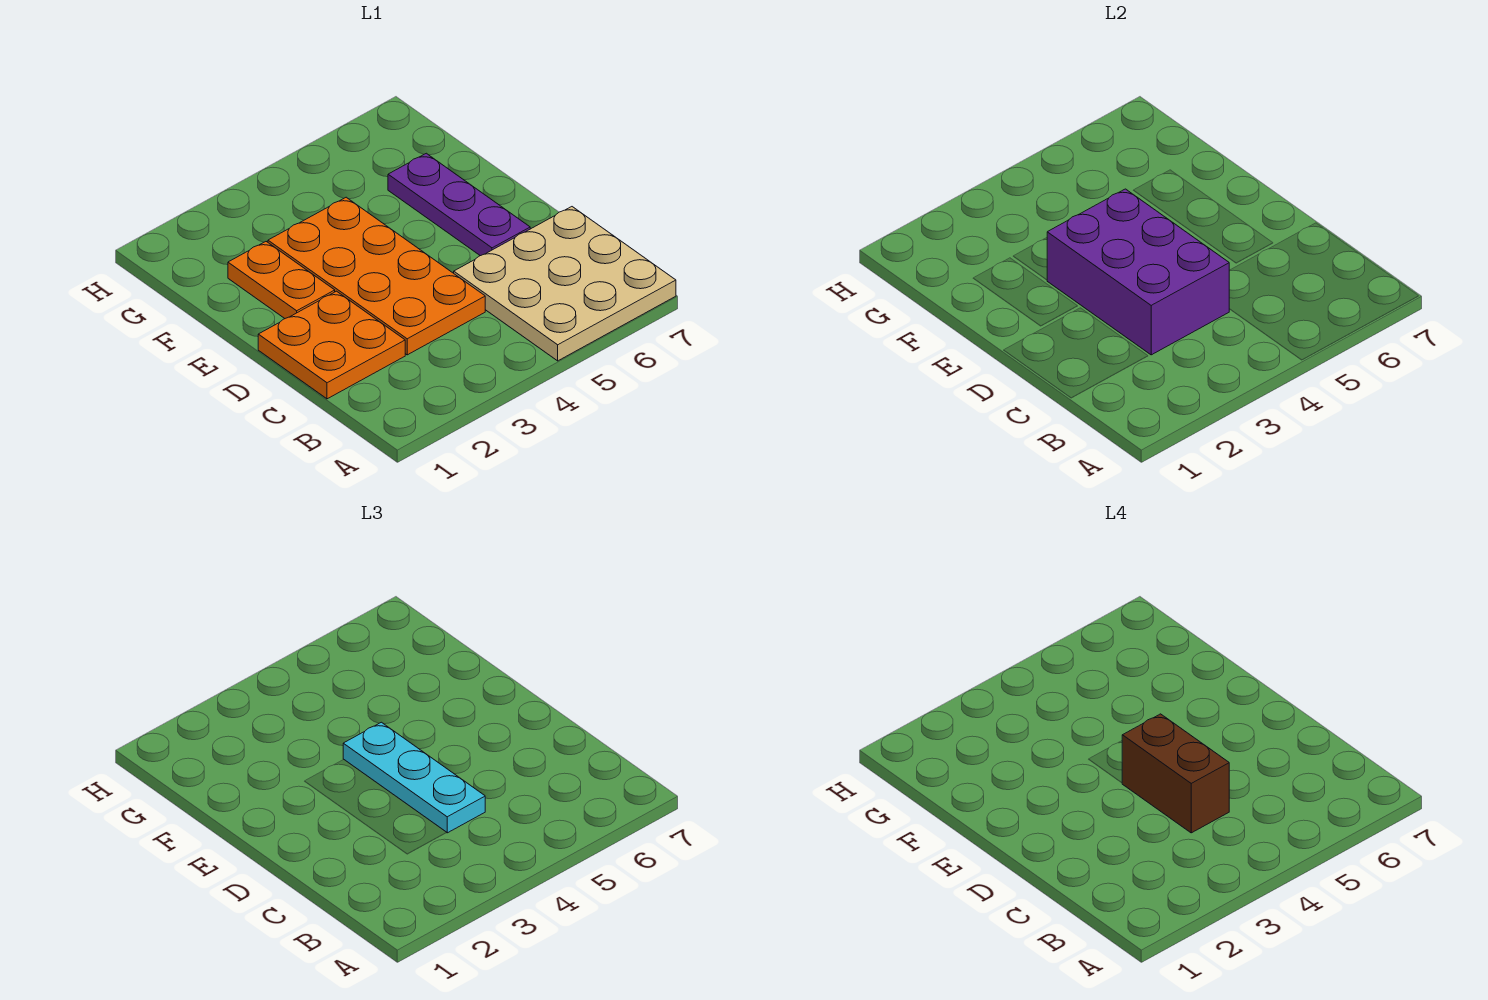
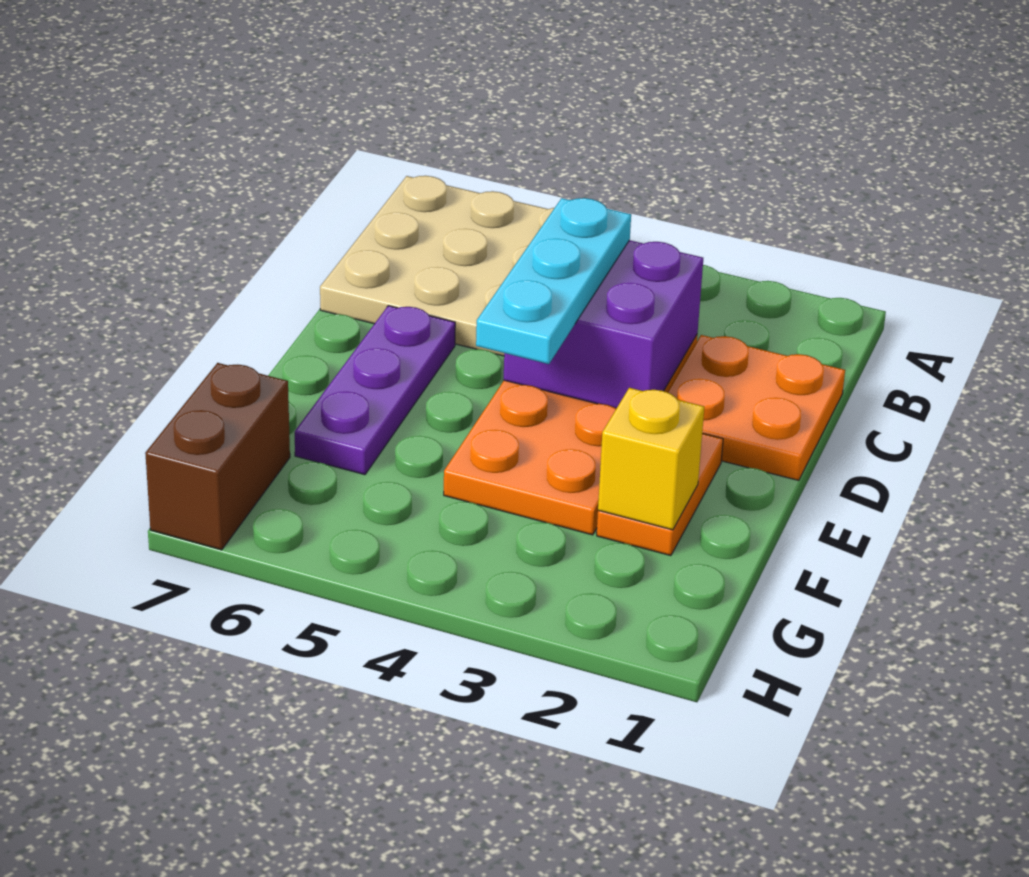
purple brick C3:E4 level 2 -> purple brick C3:D4 level 2
brown brick C4:D4 level 4 -> brown brick G7:H7 level 1
none -> yellow brick F2 level 2

